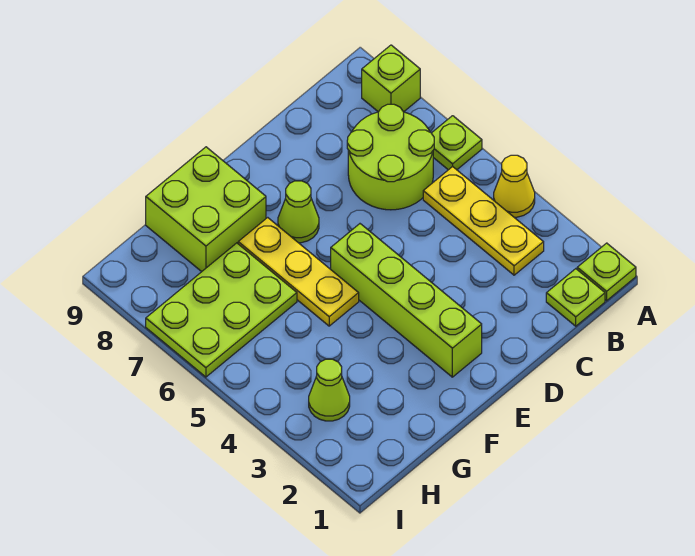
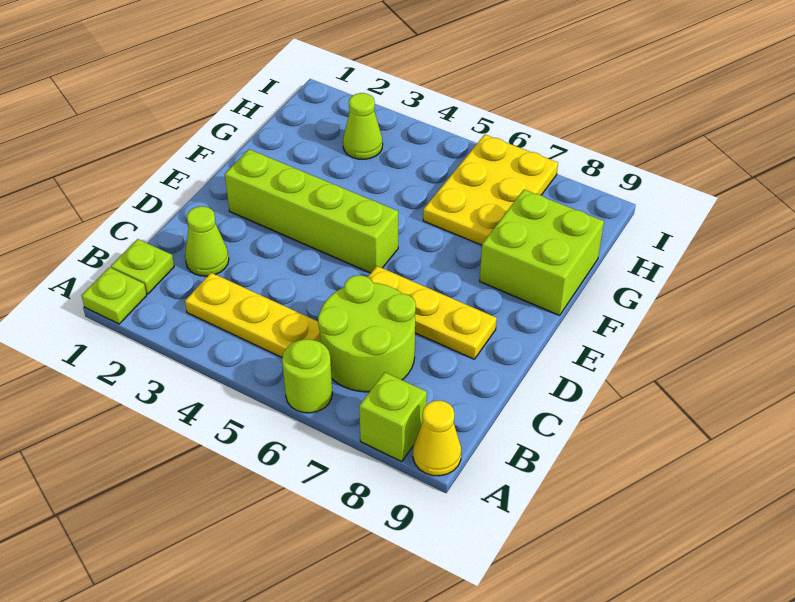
yellow cone A4 level 1 -> yellow cone A9 level 1
lime plate A6 level 1 -> lime round brick A6 level 1
lime cone E7 level 1 -> lime cone C2 level 1
yellow plate F5:F7 level 1 -> yellow plate D6:D8 level 1
lime plate G6:I7 level 1 -> yellow plate G6:I7 level 1

